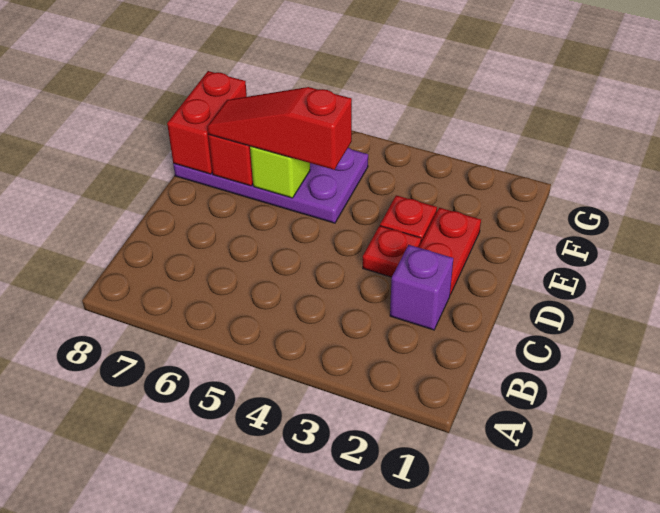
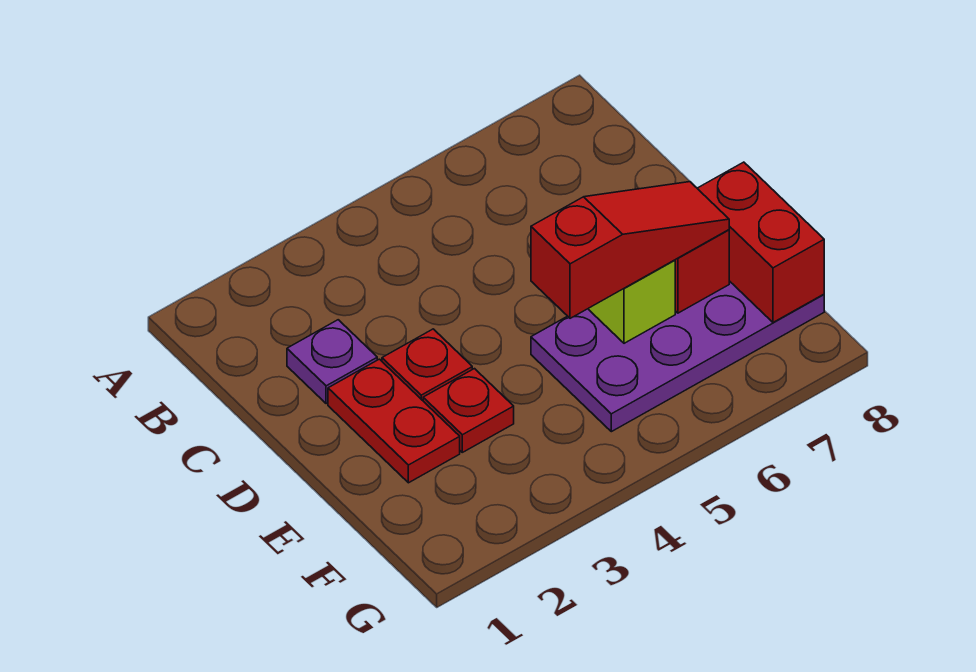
purple brick C2 level 1 -> purple plate C2 level 1

